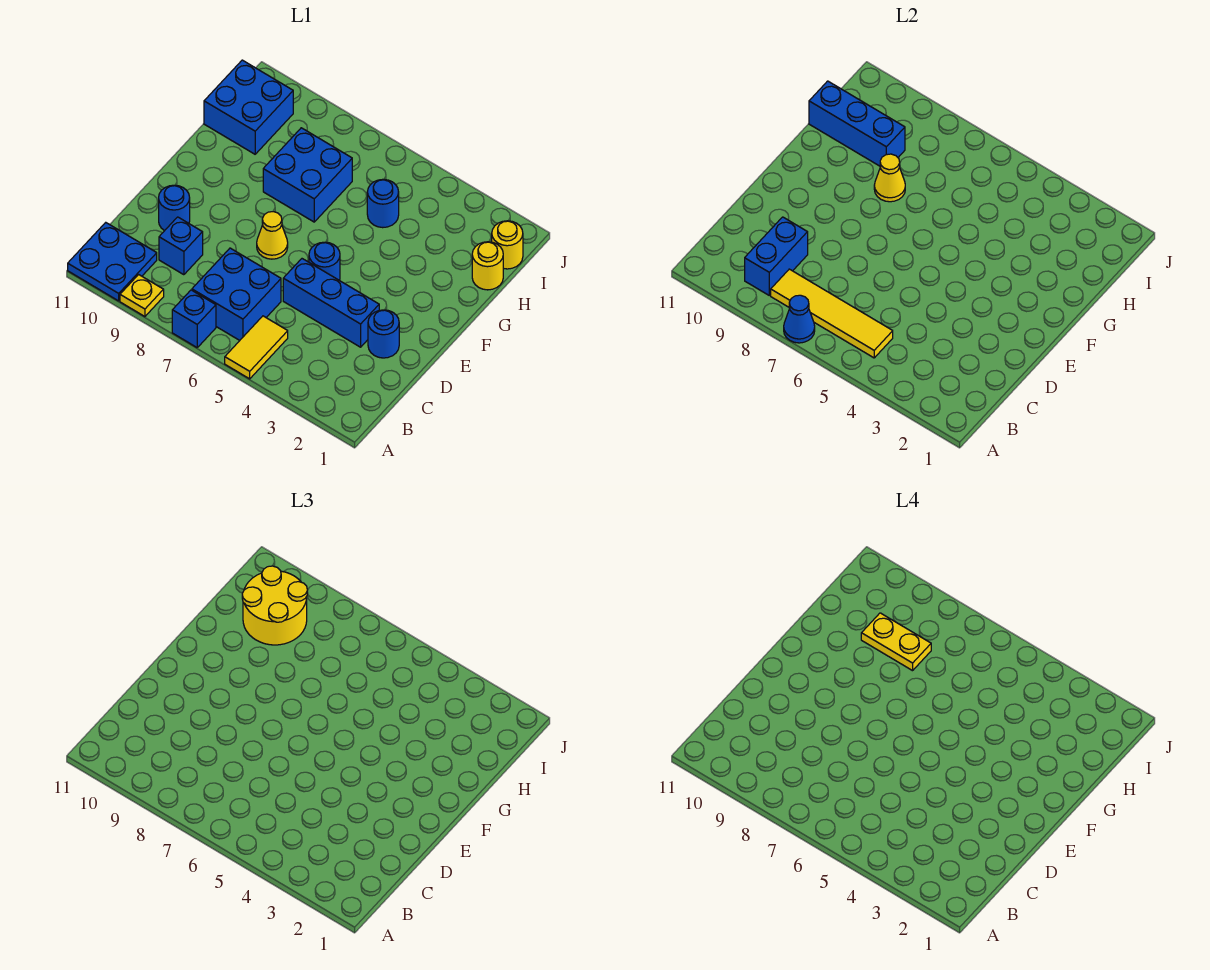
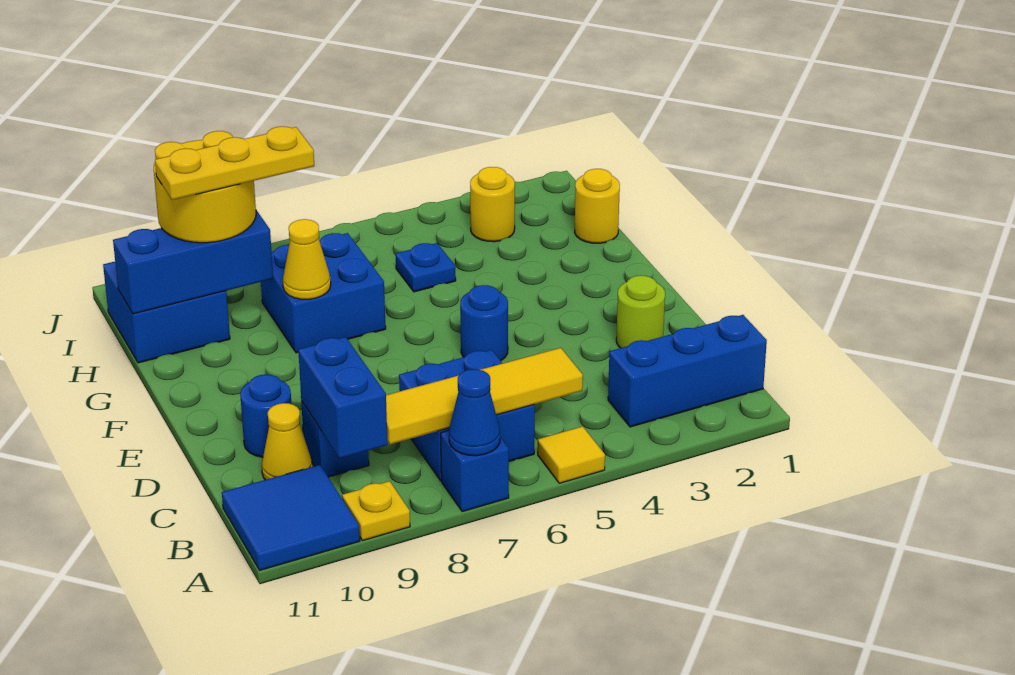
yellow tile A5:B5 level 1 -> yellow tile A5 level 1
blue plate A10:B11 level 1 -> blue tile A10:B11 level 1
blue round brick D2 level 1 -> lime round brick D2 level 1
blue brick D3:D5 level 1 -> blue brick B1:B3 level 1
yellow cone E7 level 1 -> yellow cone C10 level 1
blue round brick H5 level 1 -> blue plate H5 level 1
yellow plate H8:H9 level 4 -> yellow plate H8:H10 level 4
yellow round brick I1 level 1 -> yellow round brick I3 level 1

